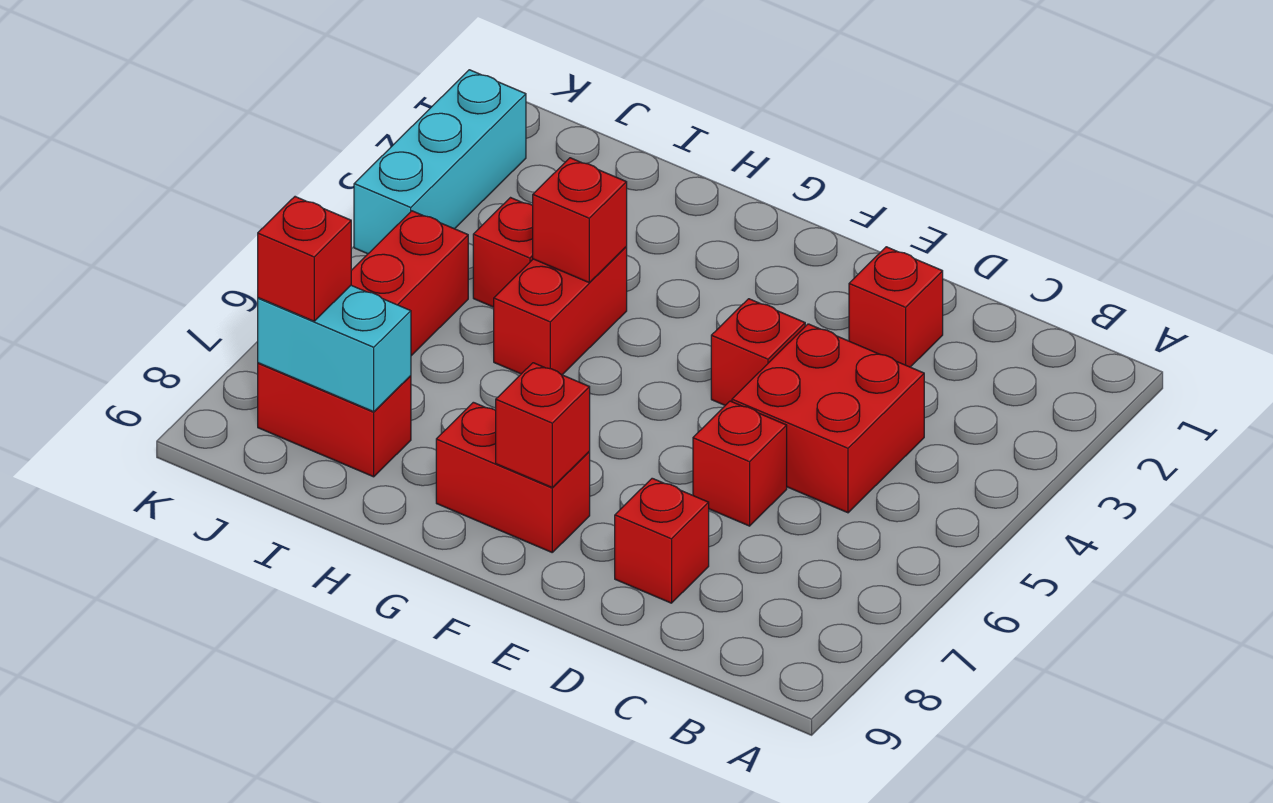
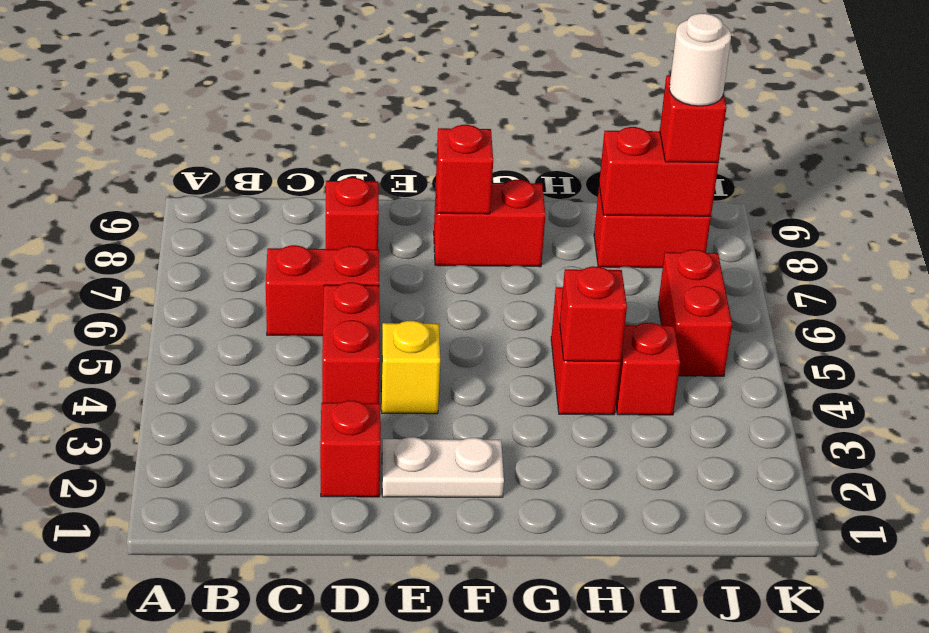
red brick C4:D5 level 1 -> red brick D4:D5 level 1
red brick D6 level 1 -> red brick C6:D6 level 1
none -> white plate E2:F2 level 1
red brick E4 level 1 -> yellow brick E4 level 1
cyan brick I8:J8 level 2 -> red brick I8:J8 level 2
none -> white round brick J8 level 4
cyan brick K2:K4 level 1 -> none

